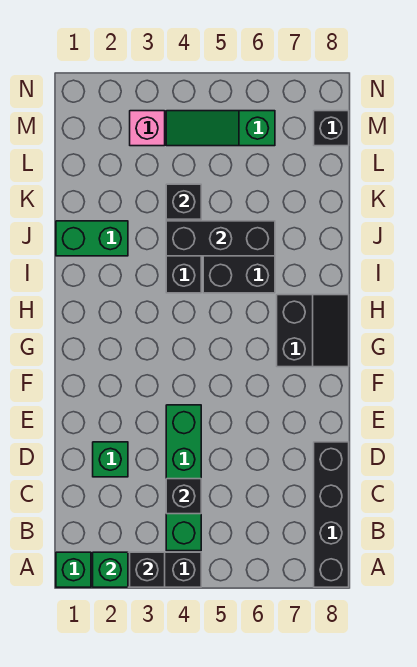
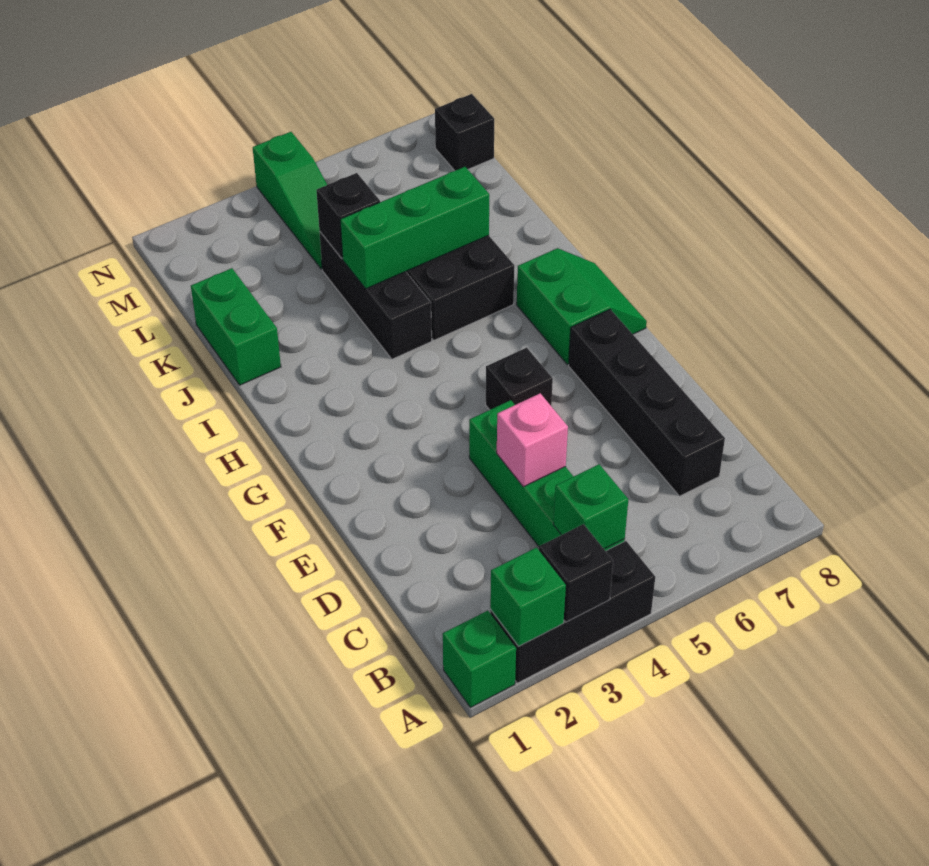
black brick A8:D8 level 1 -> black brick C7:F7 level 1
black brick C4 level 2 -> black brick F5 level 1
green brick D2 level 1 -> green brick B4 level 2
black slope G7:H8 level 1 top 7 -> green slope G7:H8 level 1 top 7
green brick J1:J2 level 1 -> green brick J1:K1 level 1
black brick J4:J6 level 2 -> green brick J4:J6 level 2
pink brick M3 level 1 -> pink brick D4 level 2
green slope M4:M6 level 1 top 6 -> green slope L4:N4 level 1 top N

